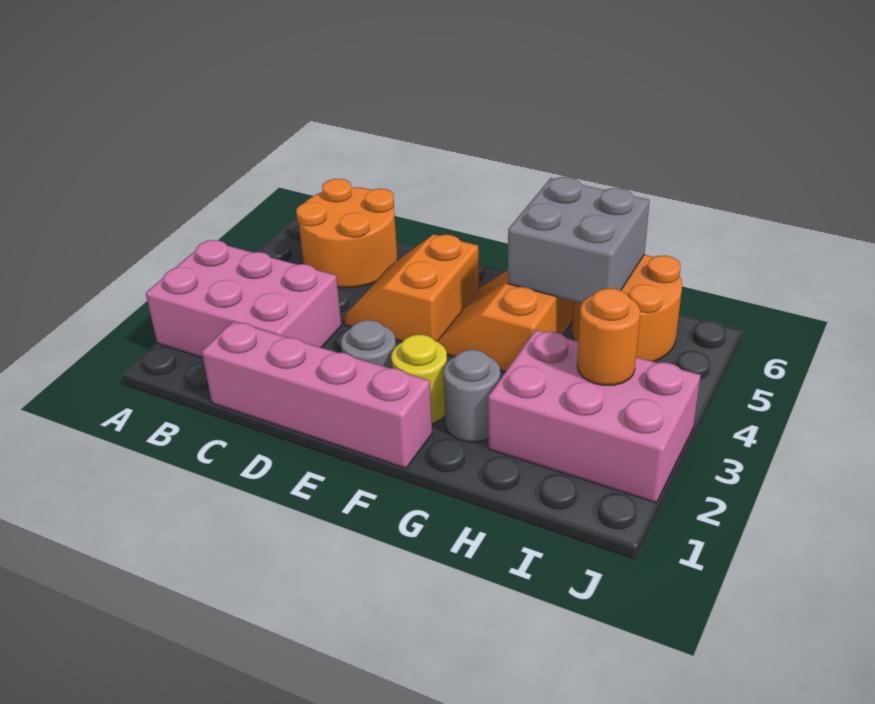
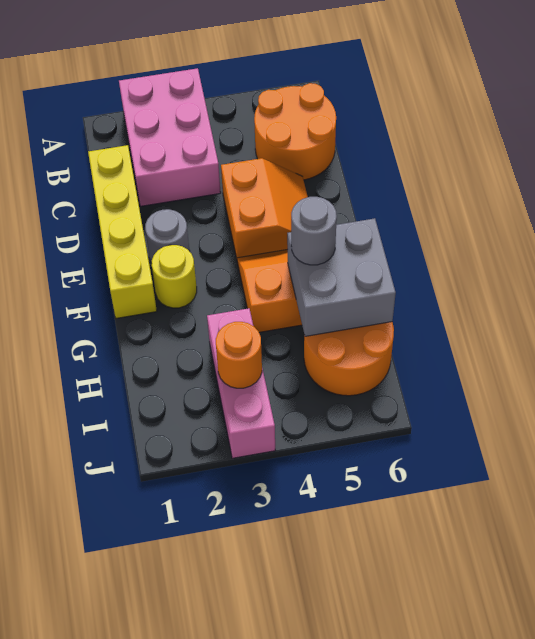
pink brick C1:F1 level 1 -> yellow brick C1:F1 level 1
orange slope D4:E5 level 1 top E -> orange slope D4:E5 level 1 top 4
grey round brick G2 level 1 -> grey round brick G5 level 3
pink brick H2:J3 level 1 -> pink brick H3:J3 level 1

